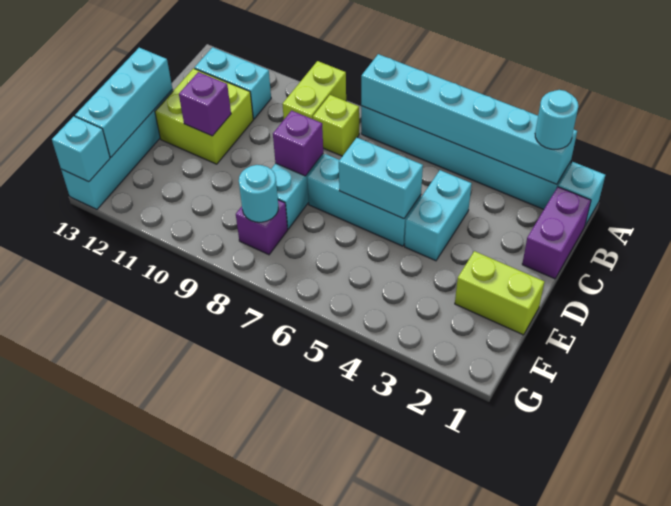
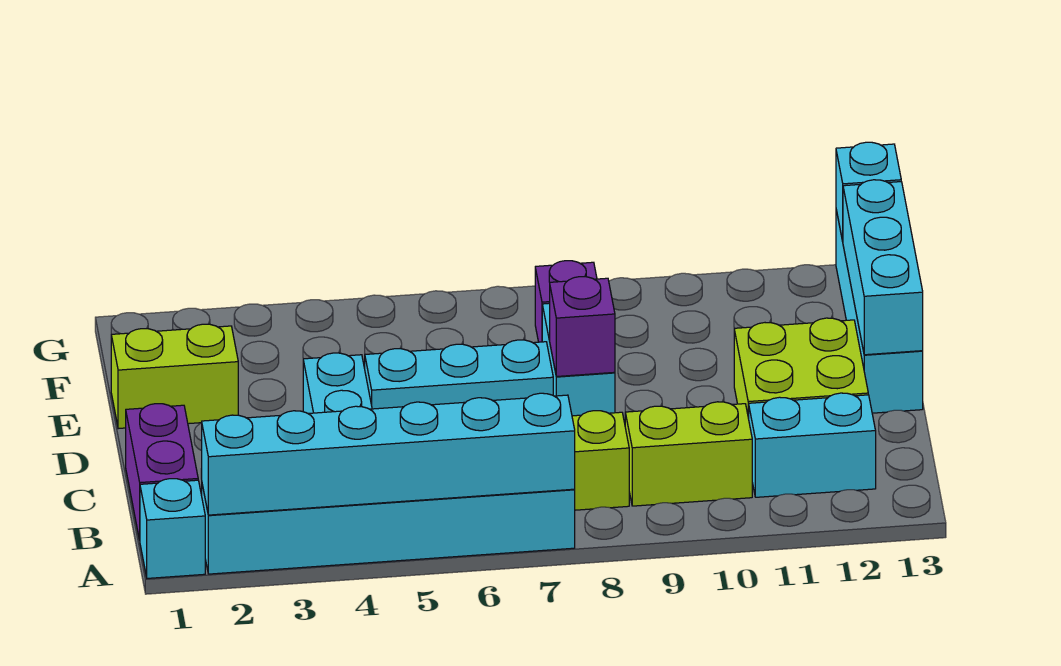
cyan round brick A2 level 3 -> none
lime brick A9:B9 level 1 -> lime brick B9:B10 level 1
cyan brick D5:D6 level 2 -> none
purple brick D11 level 2 -> none
cyan round brick F8 level 2 -> none

